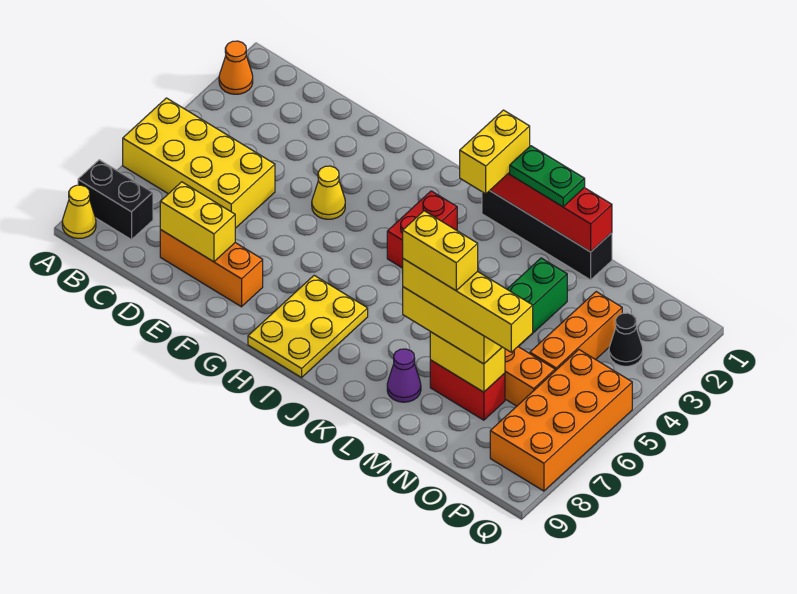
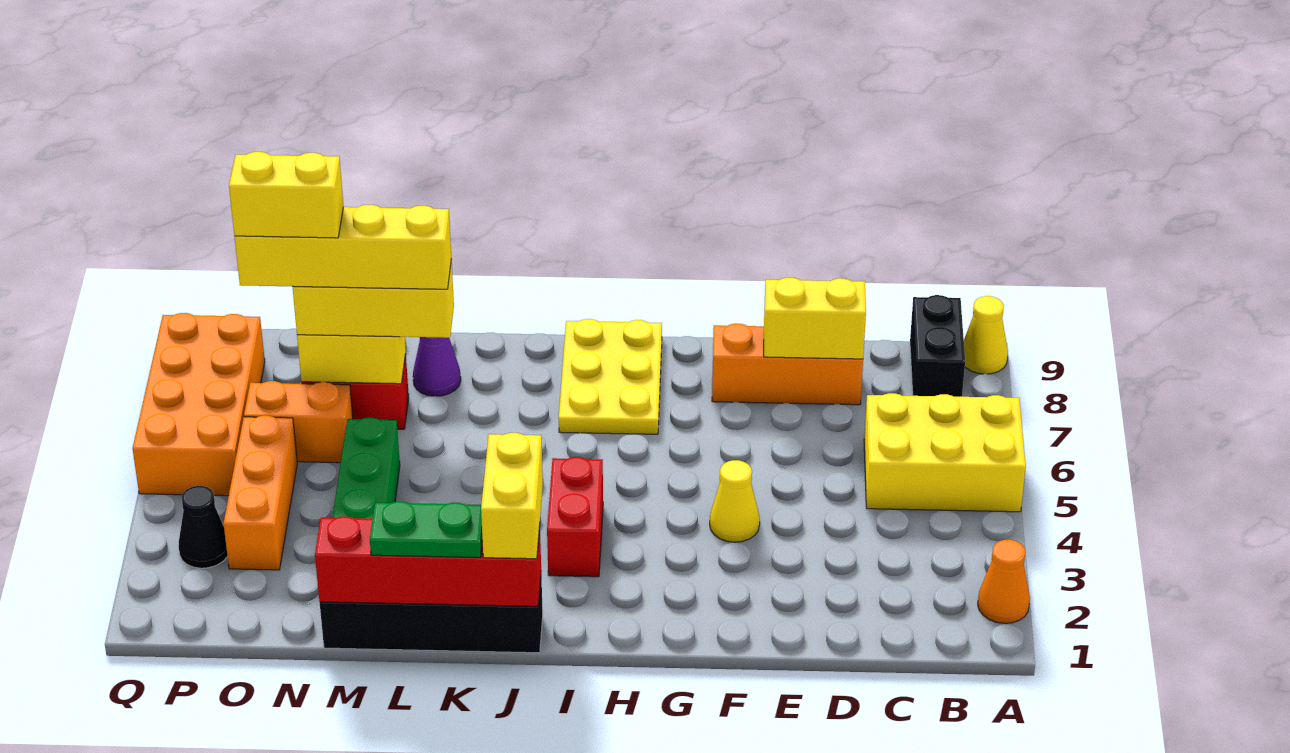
yellow brick A5:D6 level 1 -> yellow brick A5:C6 level 1
black brick A8:B8 level 1 -> black brick B8:B9 level 1
yellow brick L7:M7 level 5 -> yellow brick N7:O7 level 5

